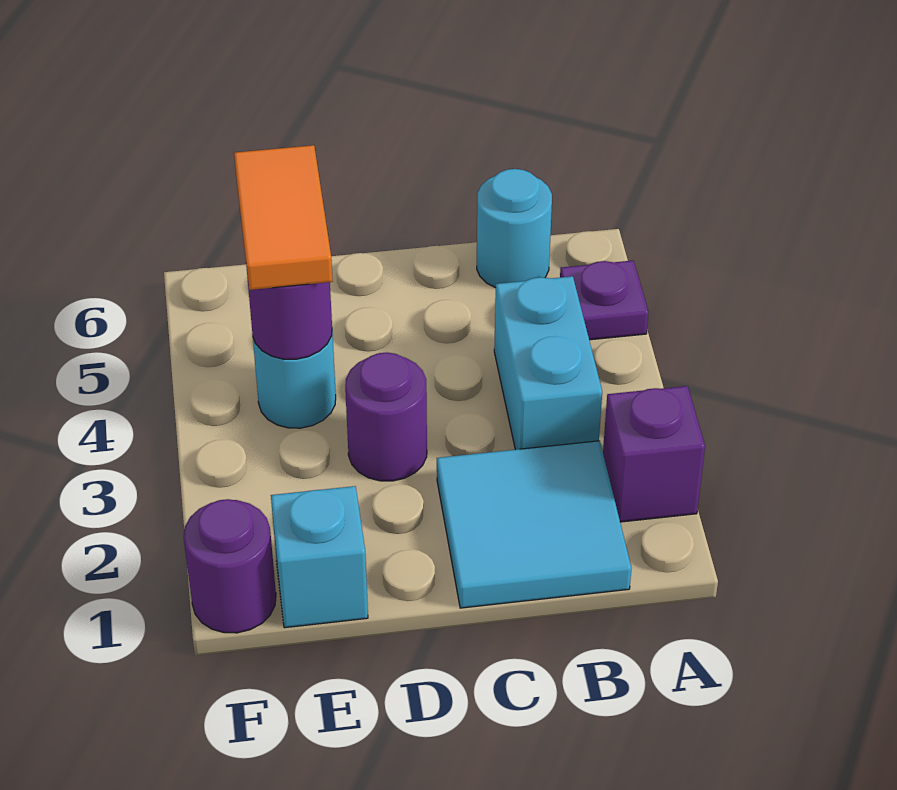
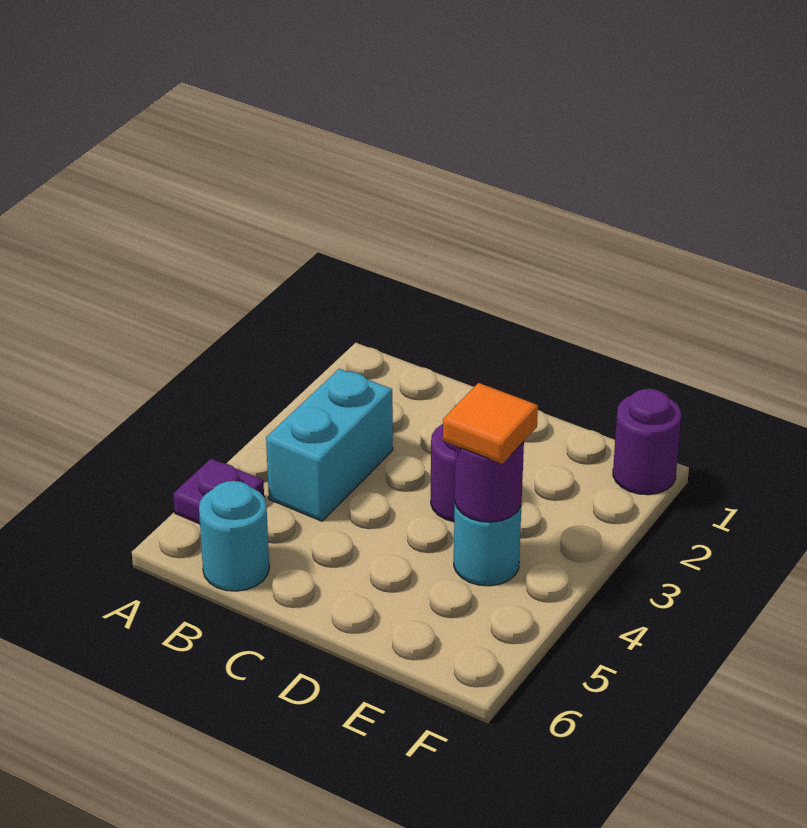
purple brick A2 level 1 -> none
cyan tile B1:C2 level 1 -> none
cyan brick E1 level 1 -> none
orange tile E4:E5 level 3 -> orange tile E4 level 3

